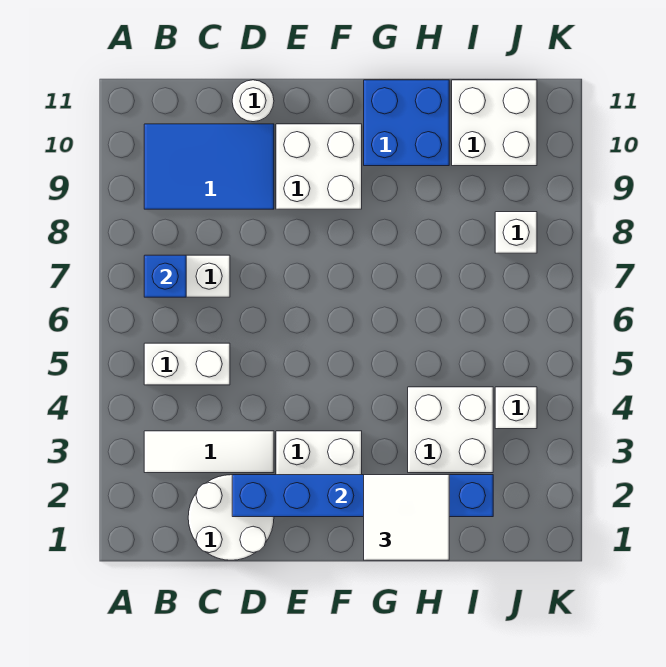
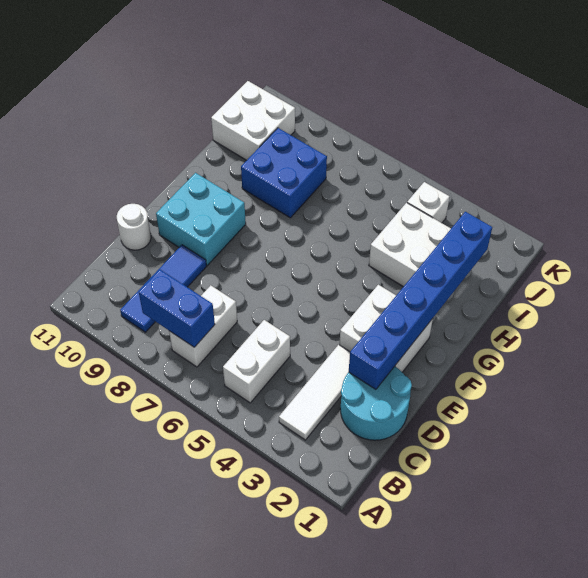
blue brick B7 level 2 -> blue brick B7:B8 level 2
blue tile B9:D10 level 1 -> blue tile B9:D9 level 1
white round brick C1:D2 level 1 -> cyan round brick C1:D2 level 1
white brick E9:F10 level 1 -> cyan brick E9:F10 level 1
white tile G1:H2 level 3 -> none
blue brick G10:H11 level 1 -> blue brick H8:I9 level 1
white brick J8 level 1 -> none

